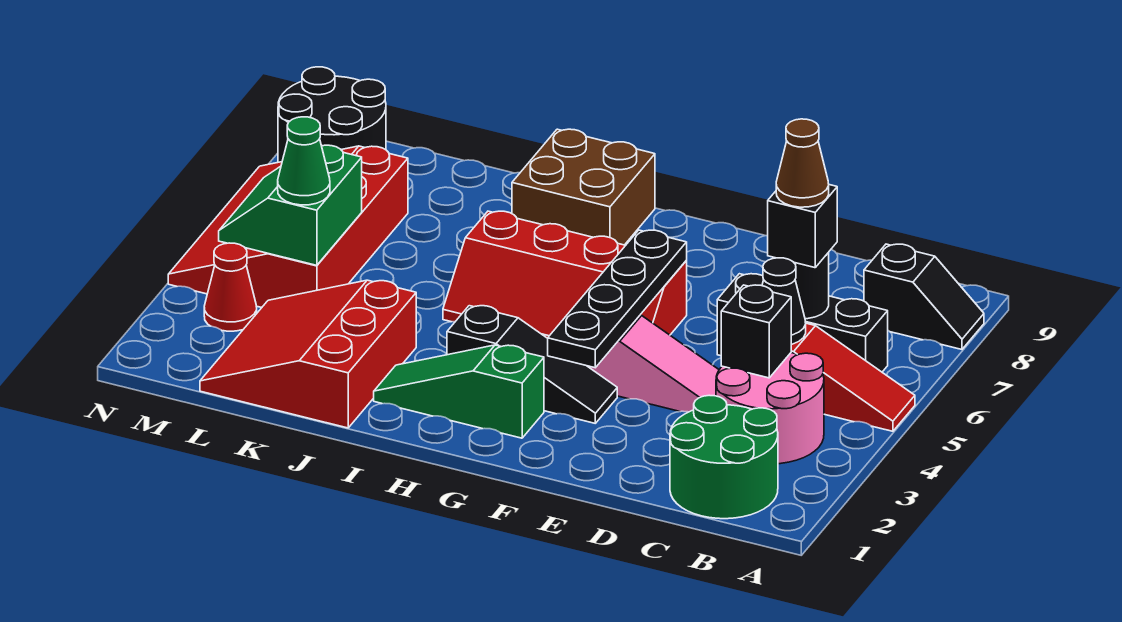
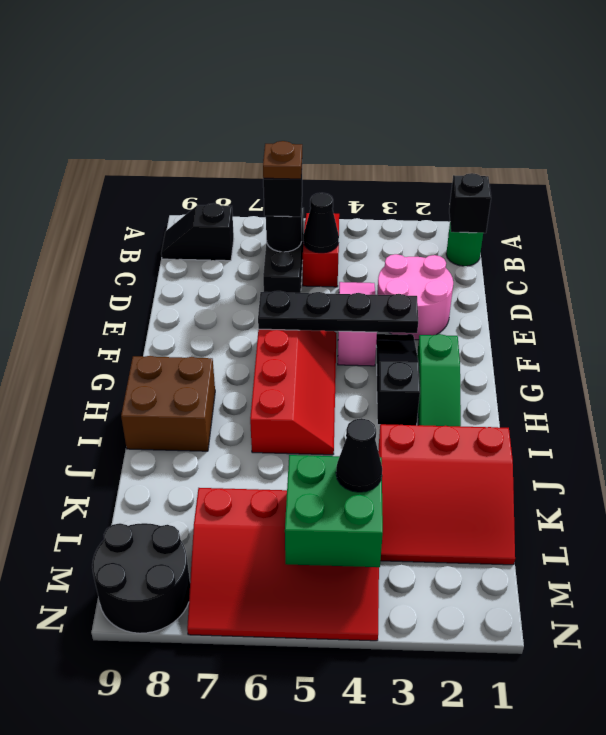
black slope A8:B8 level 1 top B -> black slope B8:B9 level 1 top 8
green round brick B1:C2 level 1 -> green round brick B1 level 1
pink round brick B3:C4 level 1 -> pink round brick D2:E3 level 1
black brick C4 level 2 -> black brick B1 level 2
brown cone C6 level 4 -> brown plate C6 level 4
green slope L4:M5 level 2 top L -> green brick L4:M5 level 2
green cone L4 level 3 -> black cone L4 level 3
red cone M3 level 1 -> none

